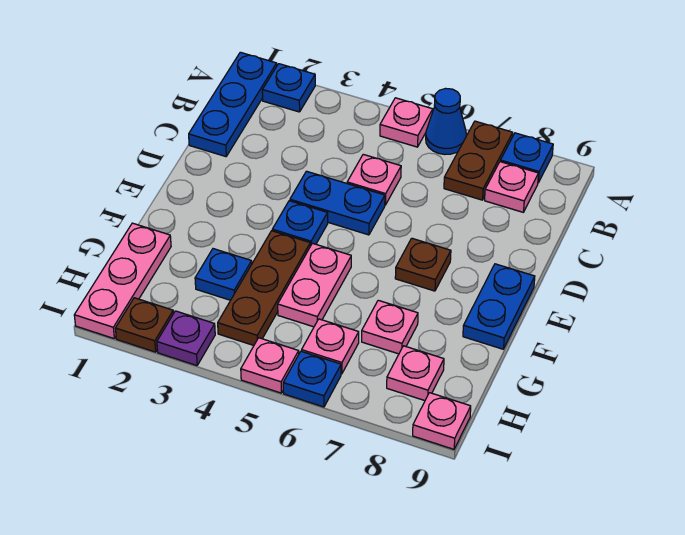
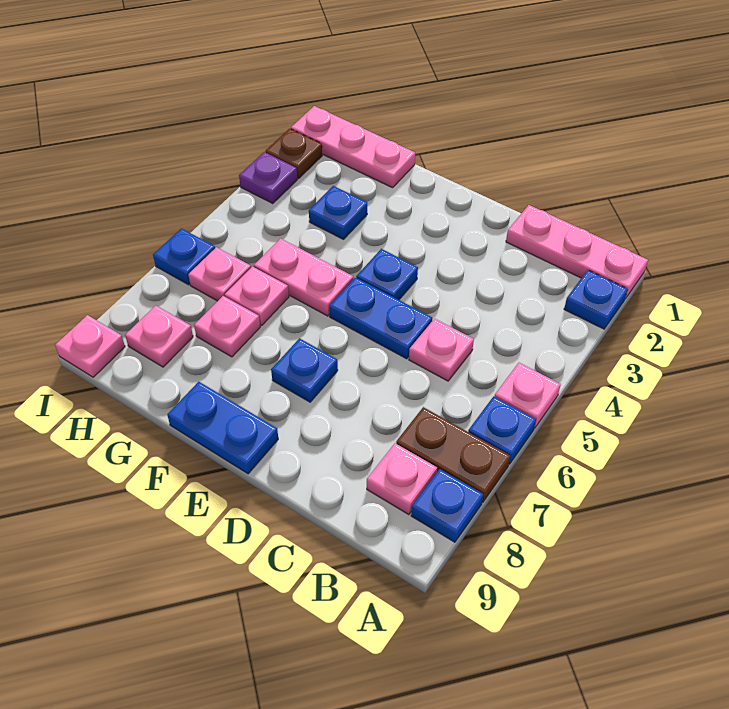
blue plate A1:C1 level 1 -> pink plate A1:C1 level 1
blue cone A6 level 1 -> blue plate A6 level 1
blue plate D4:D5 level 1 -> blue plate D5:E5 level 1
brown plate E7 level 1 -> blue plate E7 level 1
brown plate F4:H4 level 1 -> none
pink plate I5 level 1 -> pink plate G6 level 1

